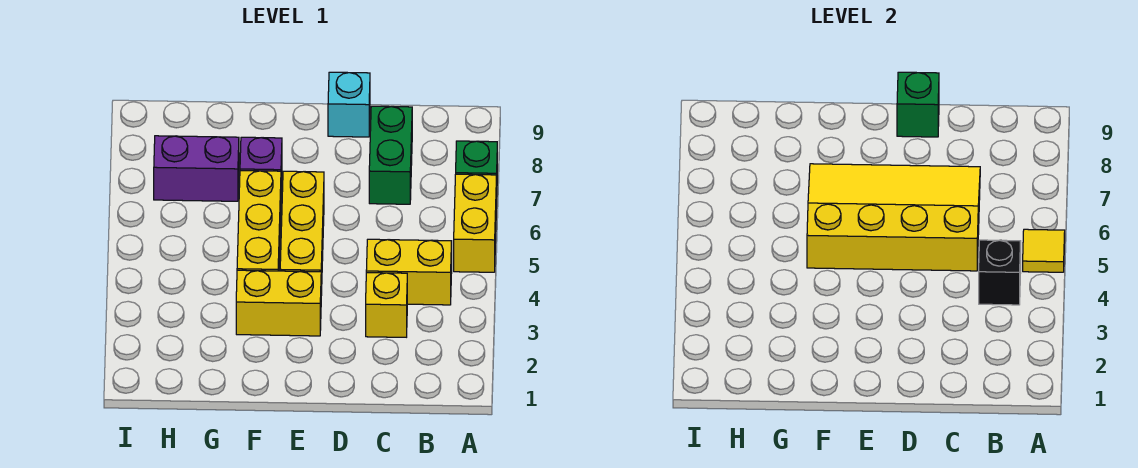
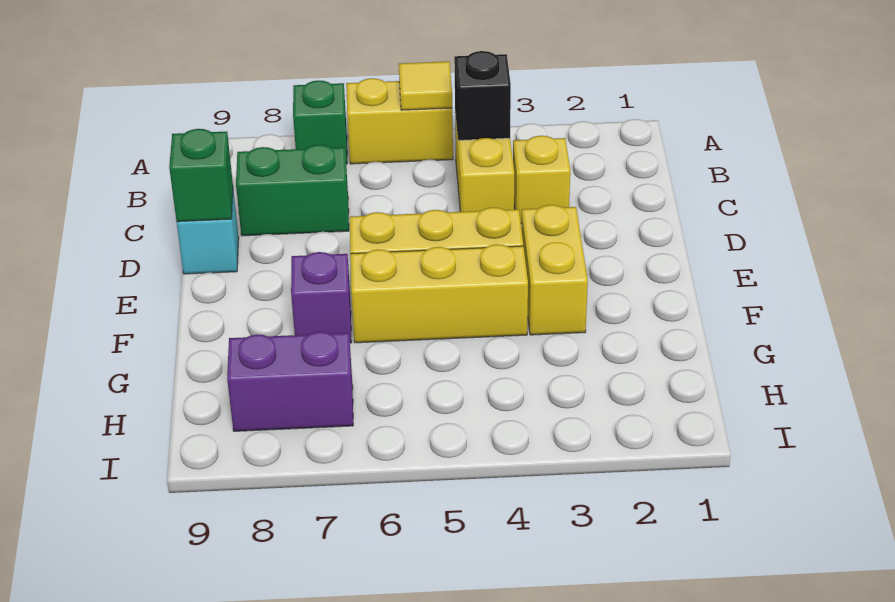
yellow slope C5:F7 level 2 top 5 -> none
purple brick G7:H7 level 1 -> purple brick H7:H8 level 1

